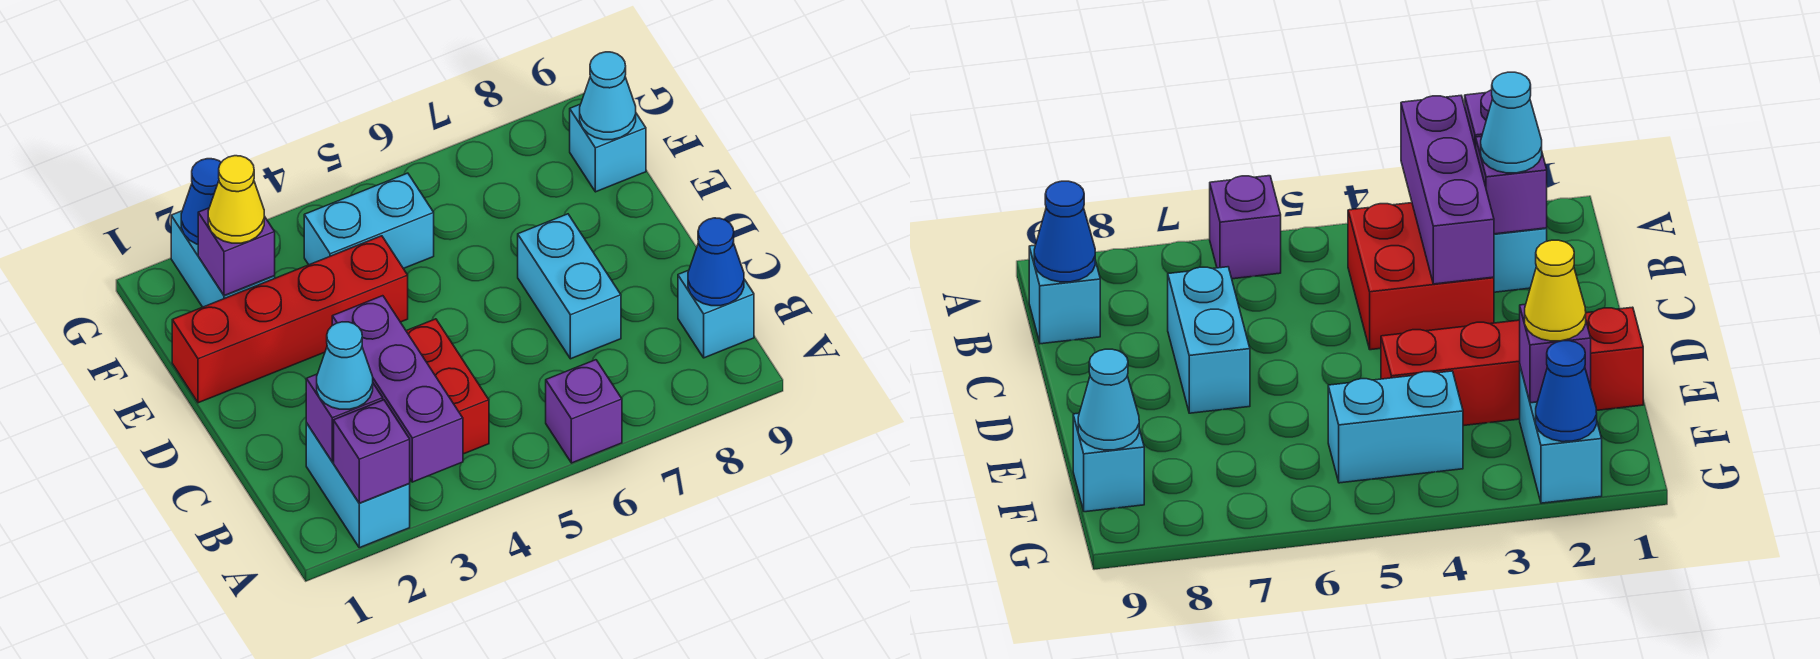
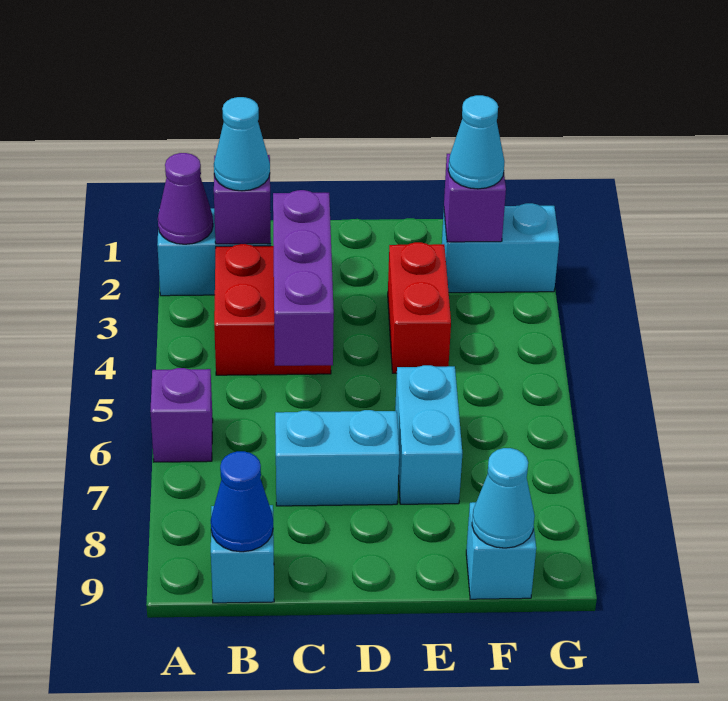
purple brick A2 level 2 -> purple cone A2 level 2
purple brick A3:C3 level 2 -> purple brick C3:C5 level 2
red brick E1:E4 level 1 -> red brick E3:E4 level 1
yellow cone F2 level 3 -> cyan cone F2 level 3
cyan brick F4:F5 level 1 -> cyan brick E6:E7 level 1
blue cone G2 level 2 -> none

